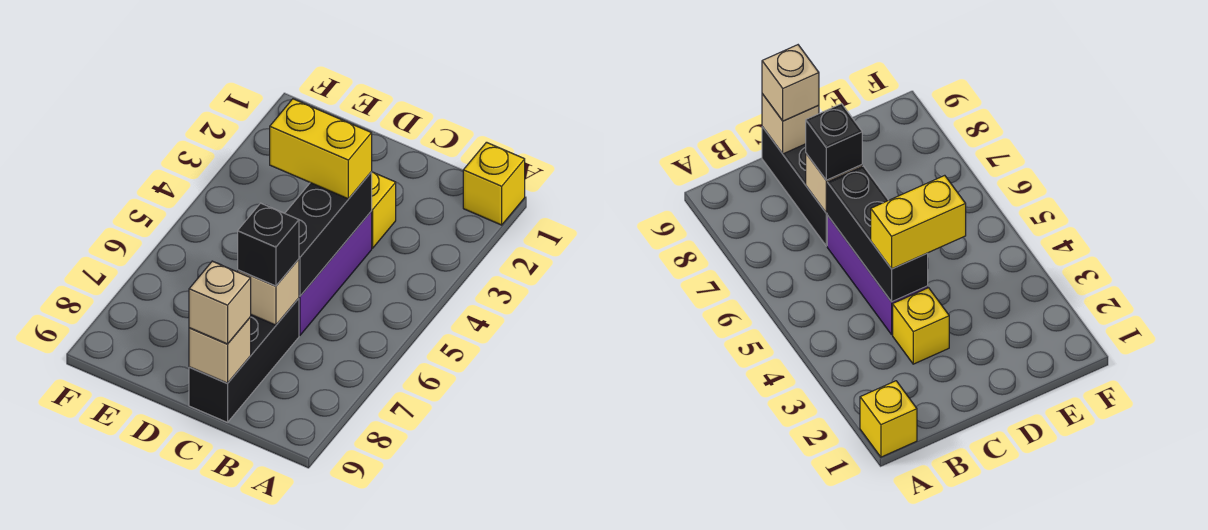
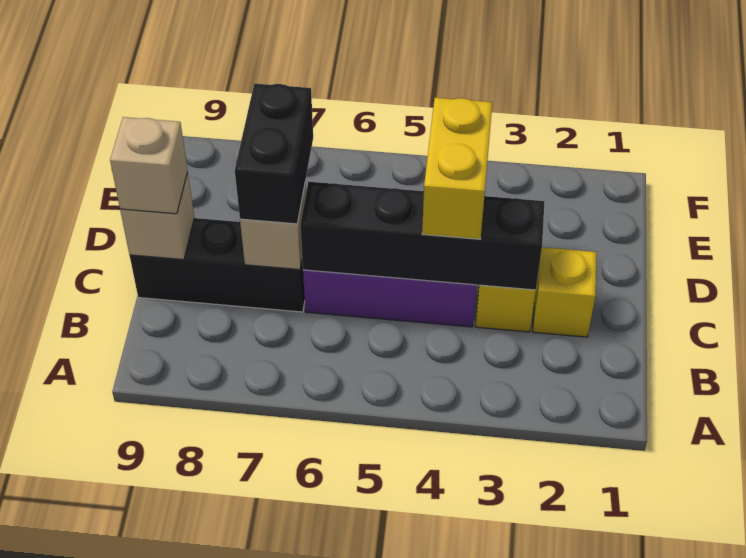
yellow brick A1 level 1 -> yellow brick C2 level 1
black brick C4:C6 level 2 -> black brick C3:C6 level 2
black brick C7 level 3 -> black brick C7:D7 level 3

